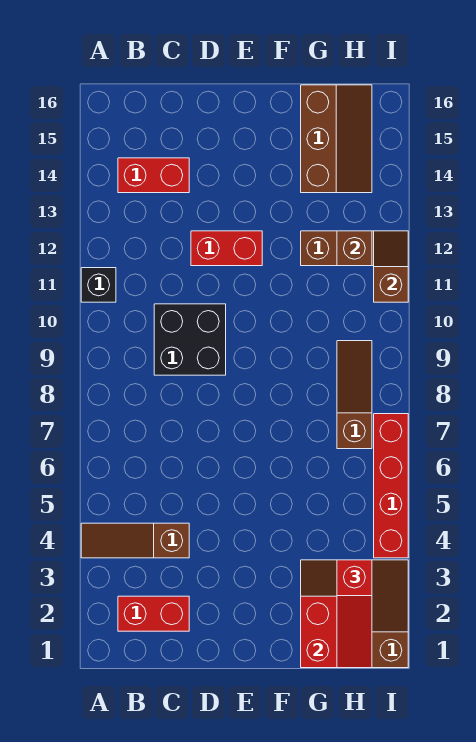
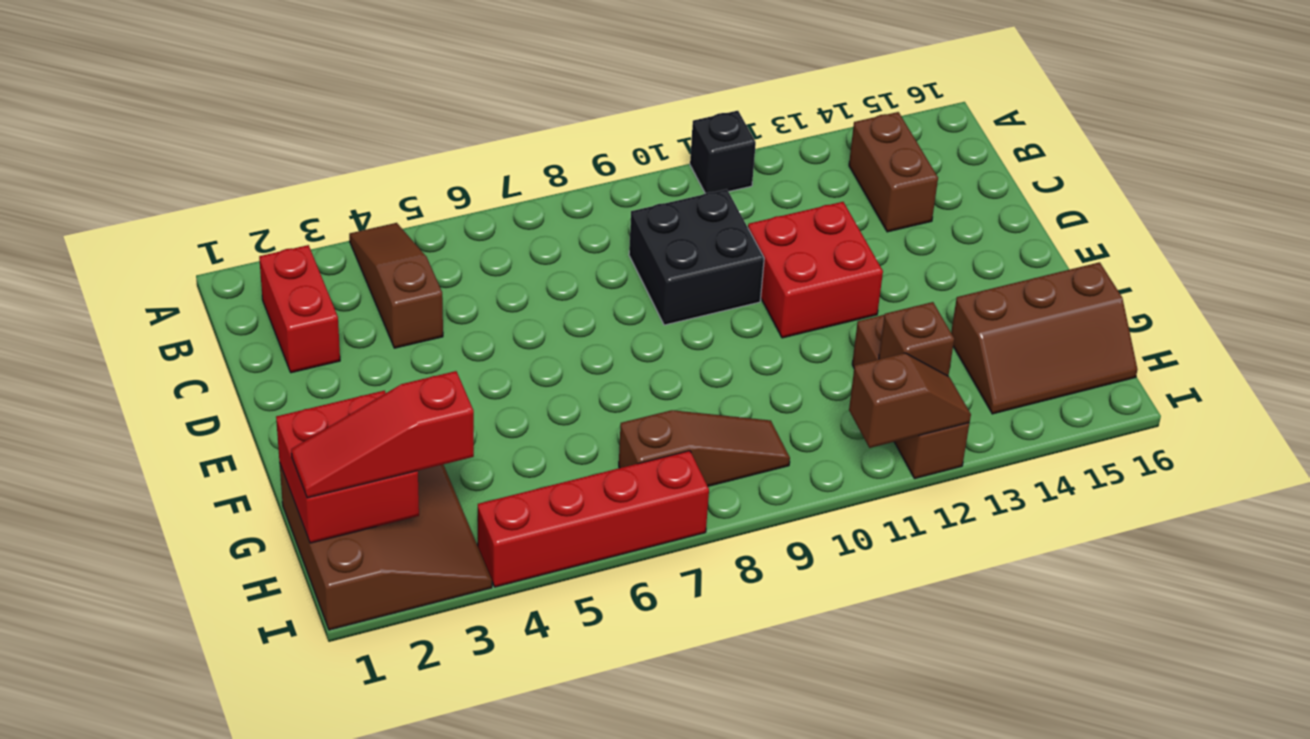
red brick B14:C14 level 1 -> brown brick B14:C14 level 1
red brick D12:E12 level 1 -> red brick D11:E12 level 1

